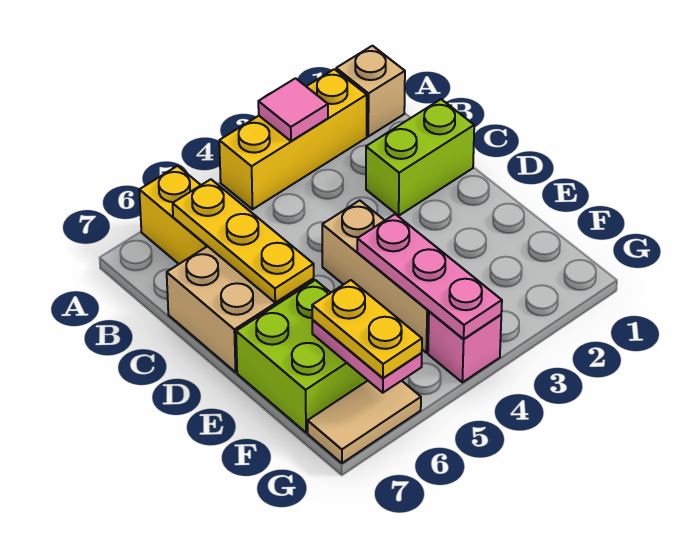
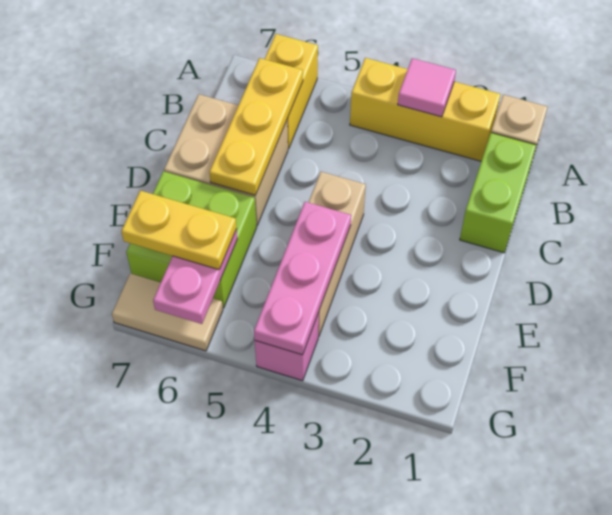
lime brick C1:C2 level 1 -> lime brick B1:C1 level 1
yellow plate F6:G6 level 3 -> yellow plate F6:F7 level 3

